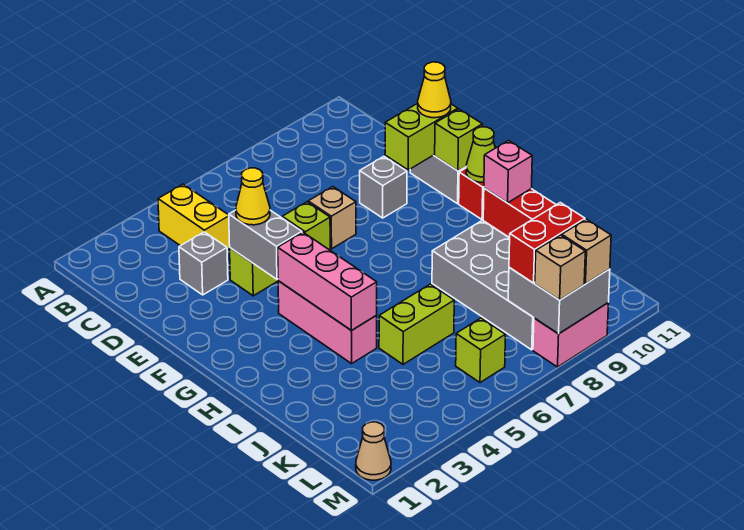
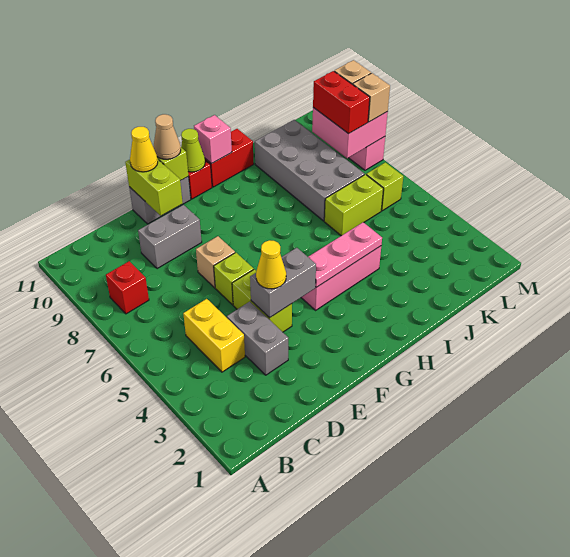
yellow brick B4:C4 level 1 -> yellow brick C4:C5 level 1
none -> red brick B8 level 1
grey brick D3 level 1 -> grey brick D3:D4 level 1
grey brick E9 level 1 -> grey brick D9:E9 level 1
pink brick G4:I4 level 2 -> pink plate G4:I4 level 2
grey brick I8:L9 level 1 -> grey brick J7:K10 level 1
lime brick J5:J6 level 1 -> lime brick J6:K6 level 1
grey brick L8:M9 level 2 -> pink brick L8:M9 level 2
tan cone M1 level 1 -> tan cone F11 level 3

